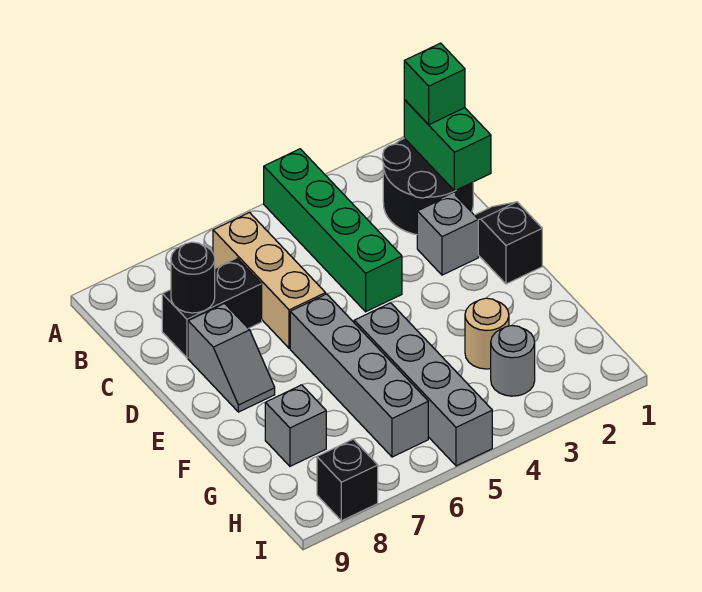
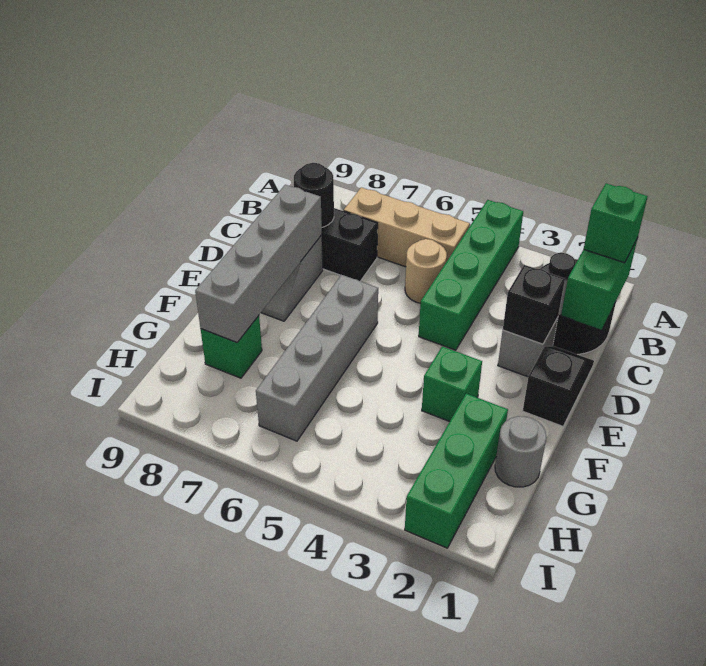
tan brick B6:D6 level 1 -> tan brick B5:B7 level 1
none -> green brick F3 level 1
grey brick F5:I5 level 1 -> grey brick D8:G8 level 2
none -> green brick G2:I2 level 1
tan round brick G3 level 1 -> tan round brick C5 level 1
grey brick G8 level 1 -> green brick G8 level 1
grey round brick H3 level 1 -> grey round brick G1 level 1
black brick I8 level 1 -> black brick D2 level 2

